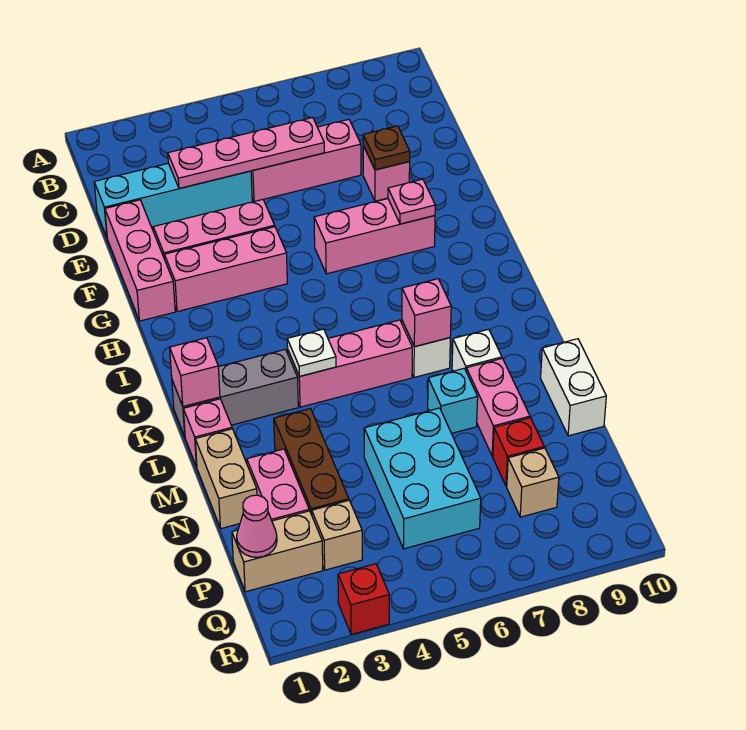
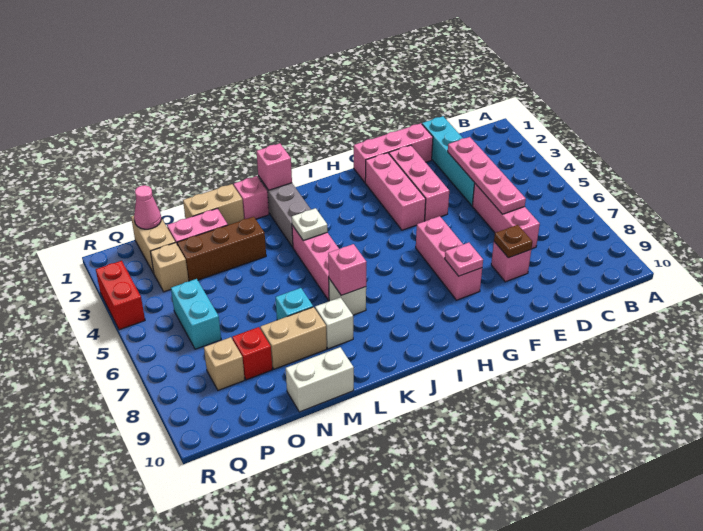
pink brick M8:N8 level 1 -> tan brick M8:N8 level 1
cyan brick N5:P6 level 1 -> cyan brick P5:P6 level 1
red brick R3 level 1 -> red brick R3:R4 level 1

